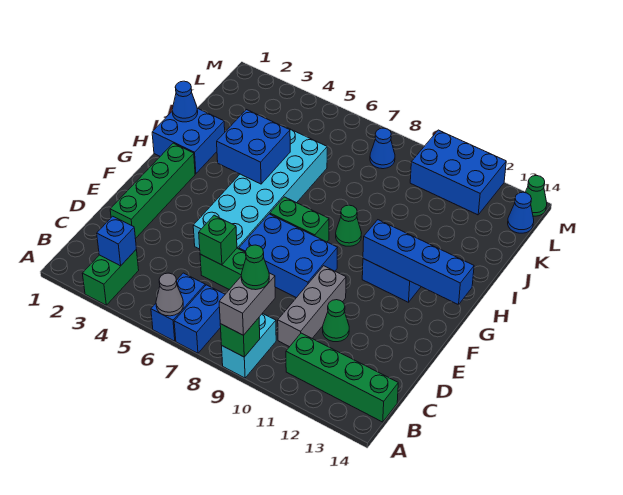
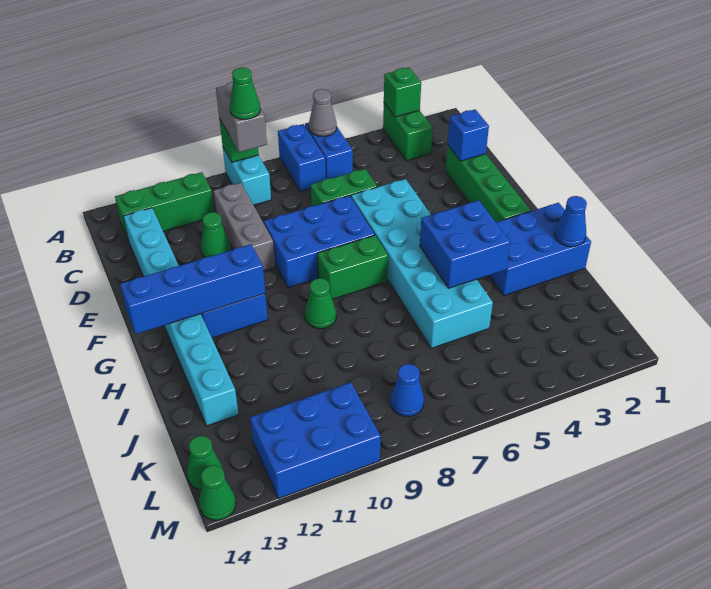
blue brick B3 level 2 -> blue brick D2 level 2
green brick B11:B14 level 1 -> green brick B11:B13 level 1
none -> cyan brick C13:J13 level 1
green brick D6 level 2 -> green brick A3 level 2
blue brick H1:I2 level 1 -> blue brick H1:I3 level 1
blue cone L14 level 1 -> green cone L14 level 1

